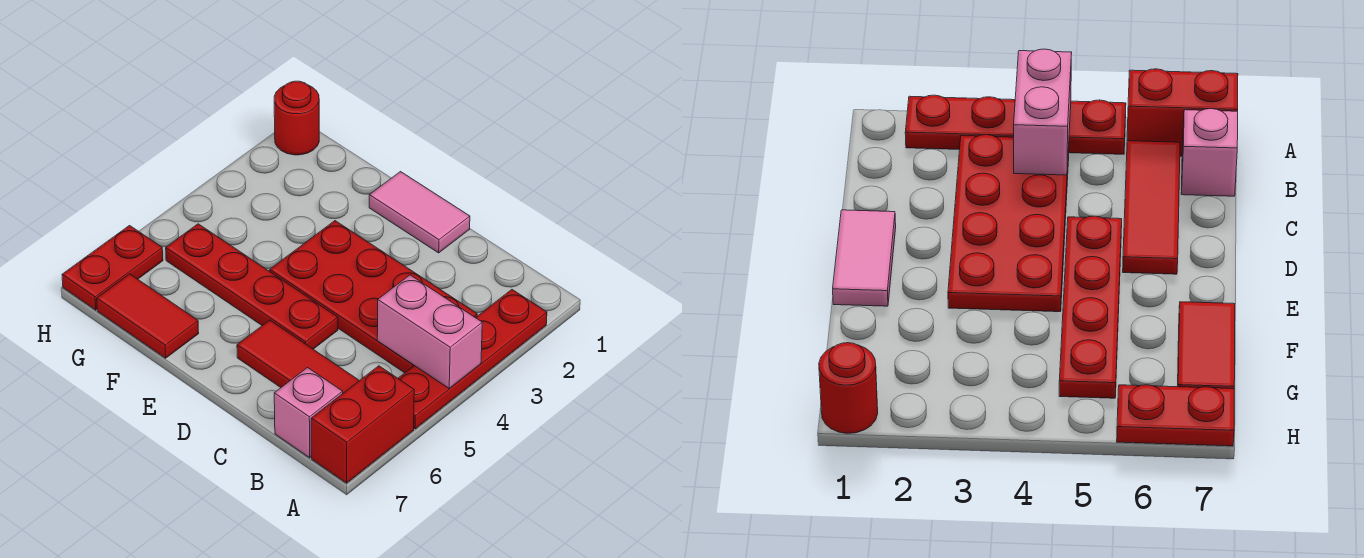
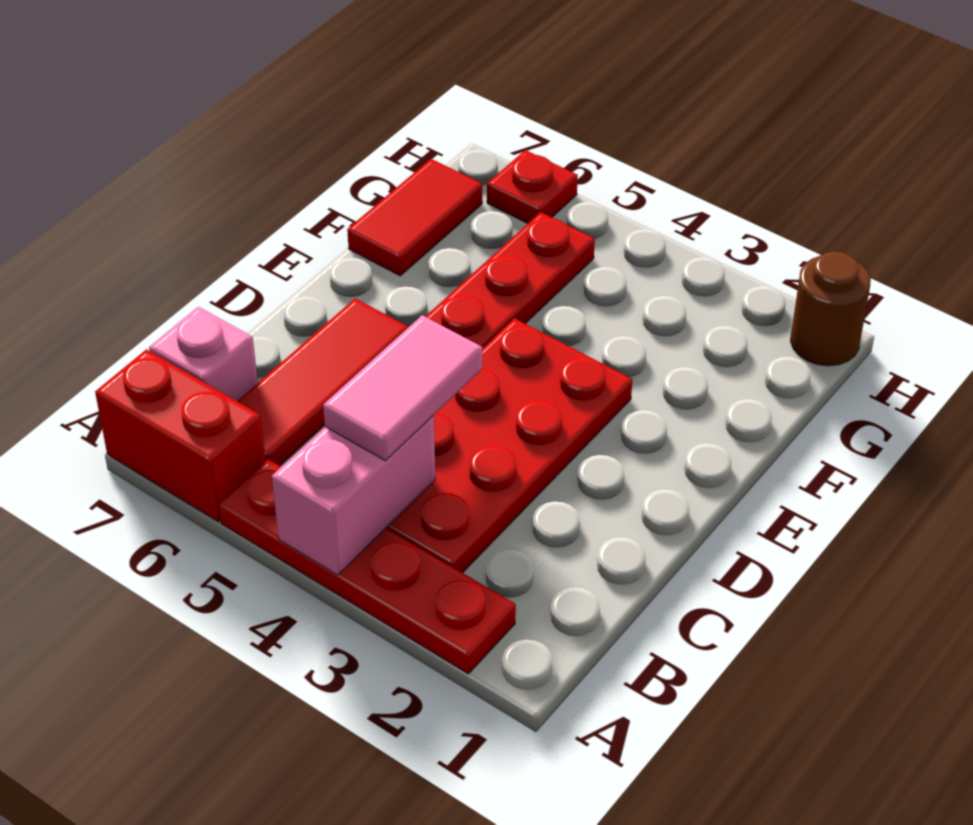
pink tile D1:E1 level 1 -> pink tile B4:C4 level 3
red round brick H1 level 1 -> brown round brick H1 level 1
red plate H6:H7 level 1 -> red plate H6 level 1

